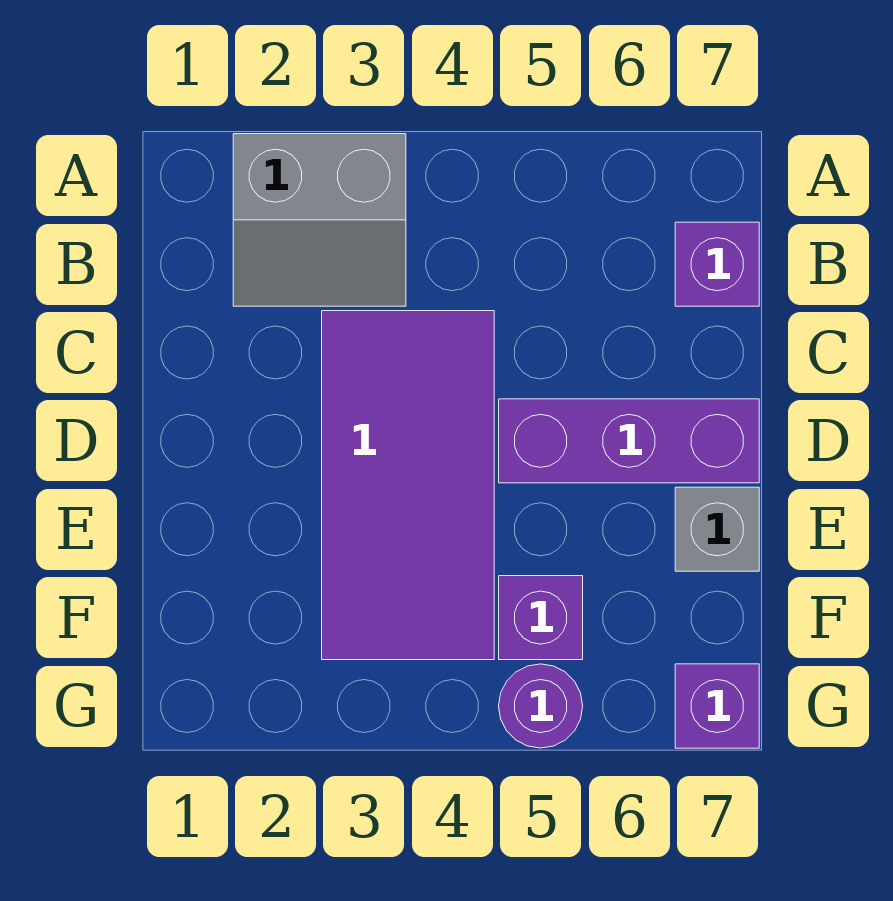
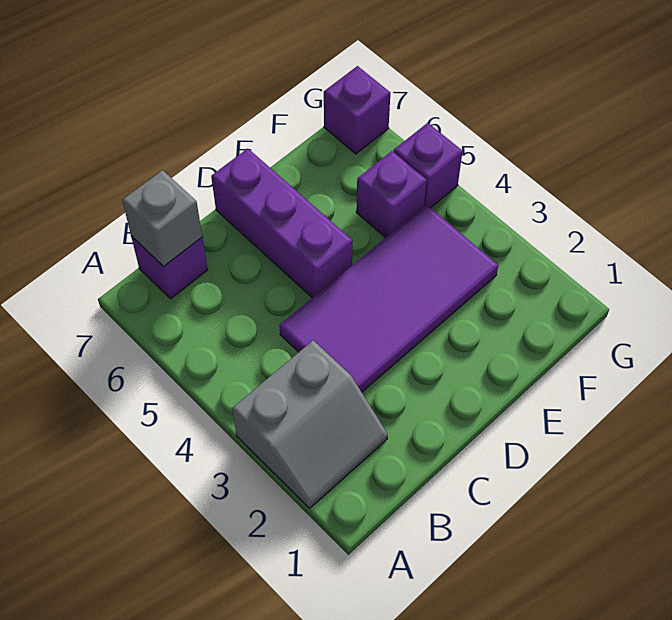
grey slope A2:B3 level 1 top A -> grey slope A2:B3 level 1 top 3
grey brick E7 level 1 -> grey brick B7 level 2
purple round brick G5 level 1 -> purple brick G5 level 1

